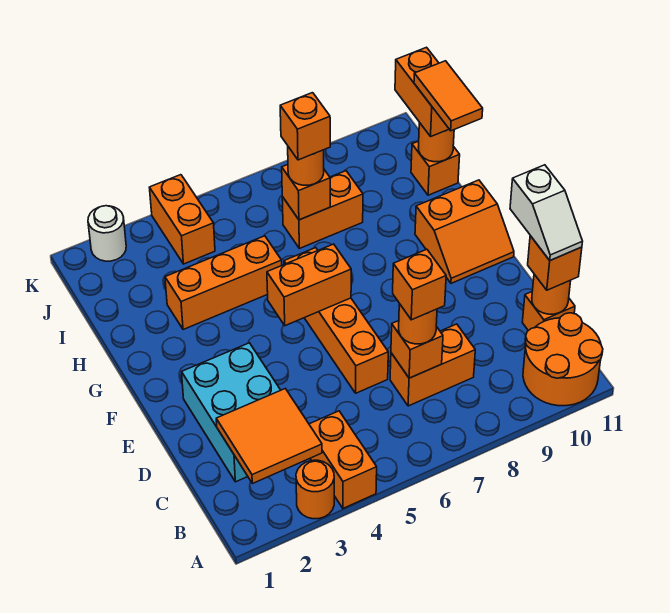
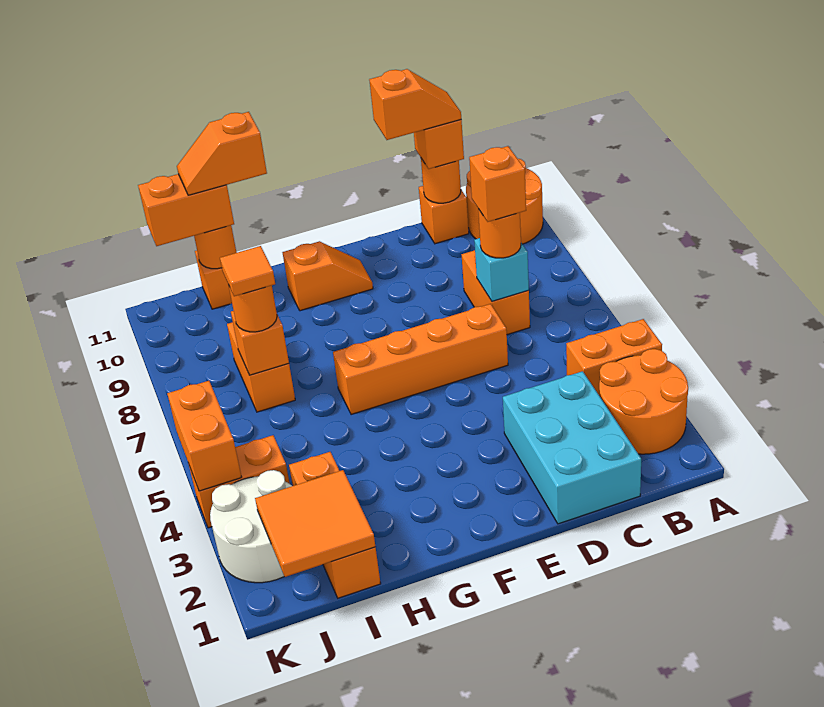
orange round brick A3 level 1 -> orange round brick A2:B3 level 1
orange tile B2:C3 level 2 -> orange tile I1:J2 level 2
cyan brick C2:E3 level 1 -> cyan brick C1:D3 level 1
orange brick C7 level 2 -> cyan brick C7 level 2
white slope C11:D11 level 4 top D -> orange slope C11:D11 level 4 top D
orange brick F5:F6 level 2 -> orange brick K4:K5 level 2
orange slope F10:G11 level 1 top G -> orange slope F10:G10 level 1 top G
orange brick H3:H5 level 1 -> orange brick I1:I3 level 1
orange tile H11:I11 level 4 -> orange slope H11:I11 level 4 top H
orange brick I7 level 4 -> orange tile I7 level 4
white round brick K2 level 1 -> white round brick J2:K3 level 1

